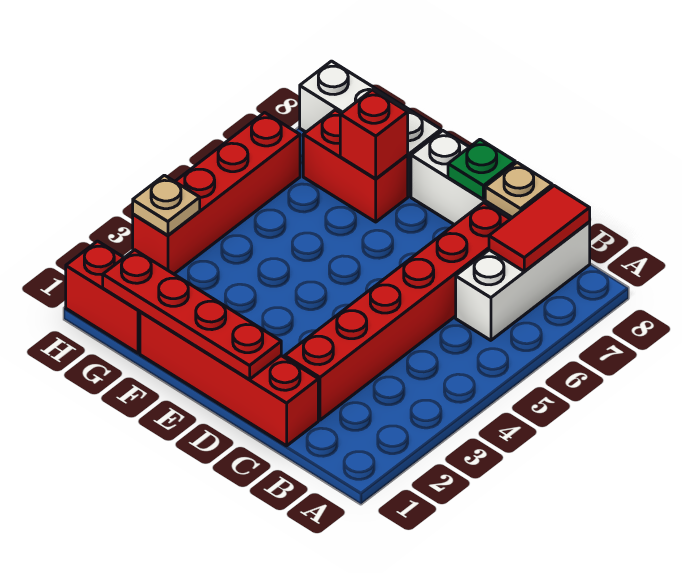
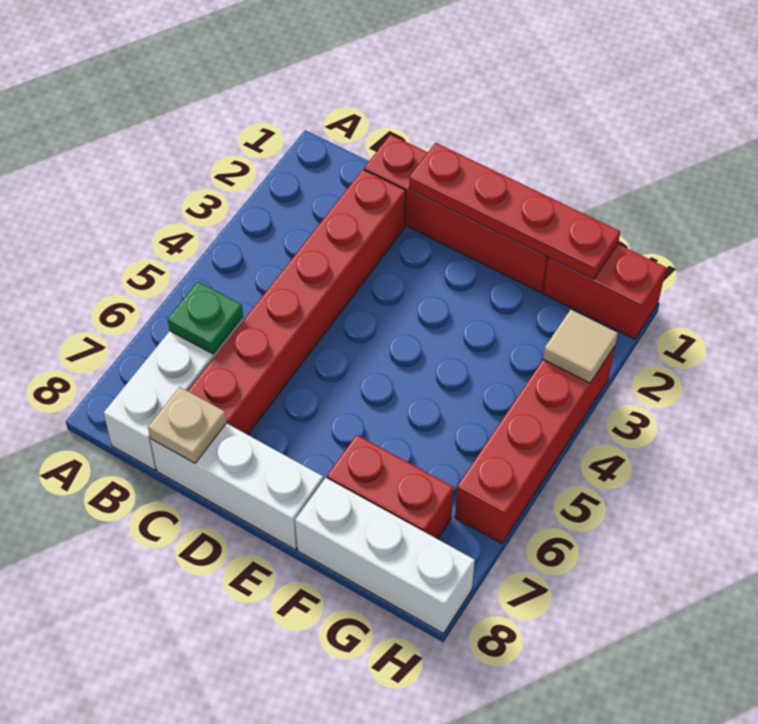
red tile B7:B8 level 2 -> none
green plate D8 level 2 -> green plate B6 level 2
red brick F7 level 2 -> none
tan plate H3 level 2 -> tan tile H3 level 2

